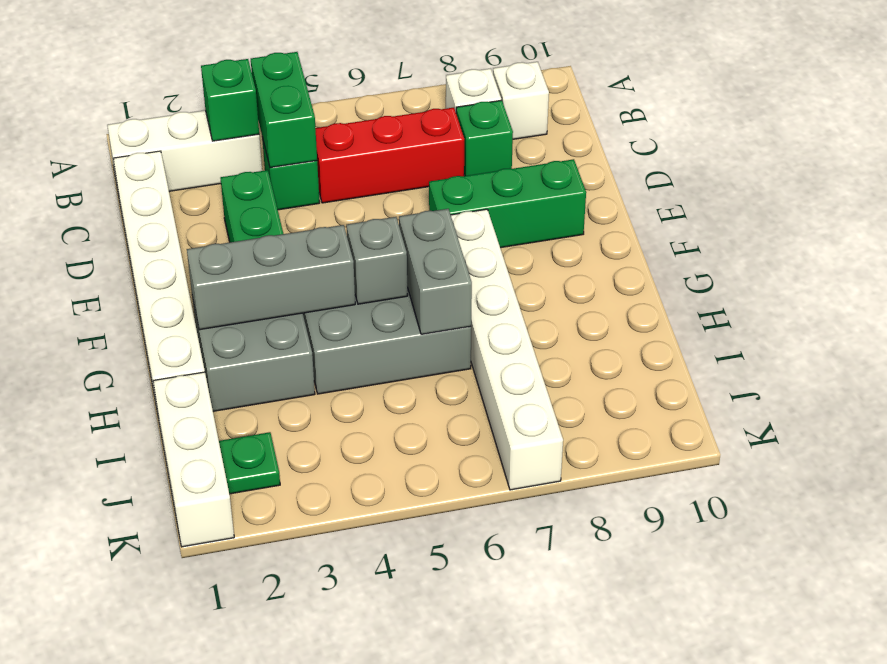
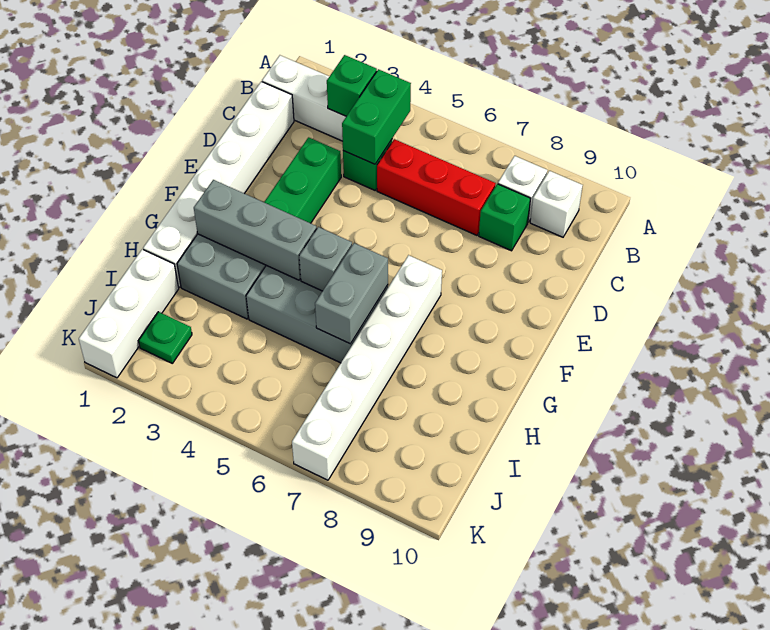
green brick E7:E9 level 1 -> none

